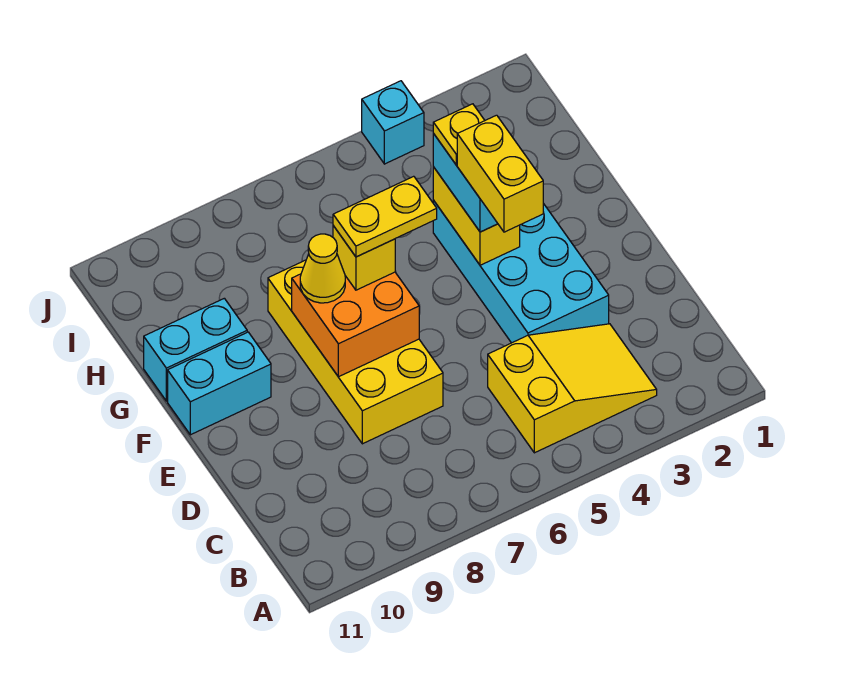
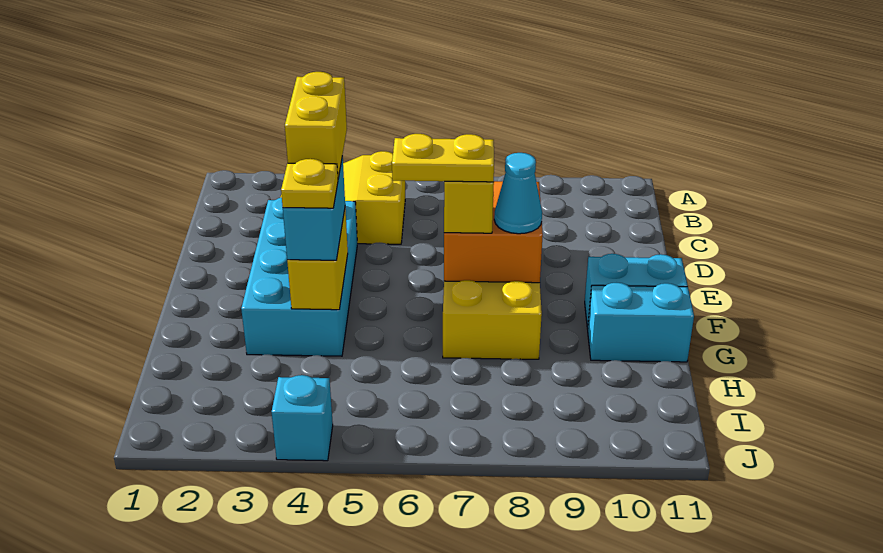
yellow cone F8 level 3 -> cyan cone F8 level 3

